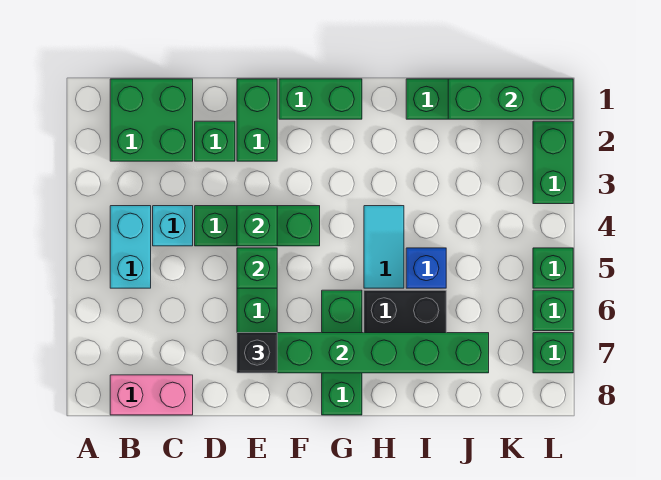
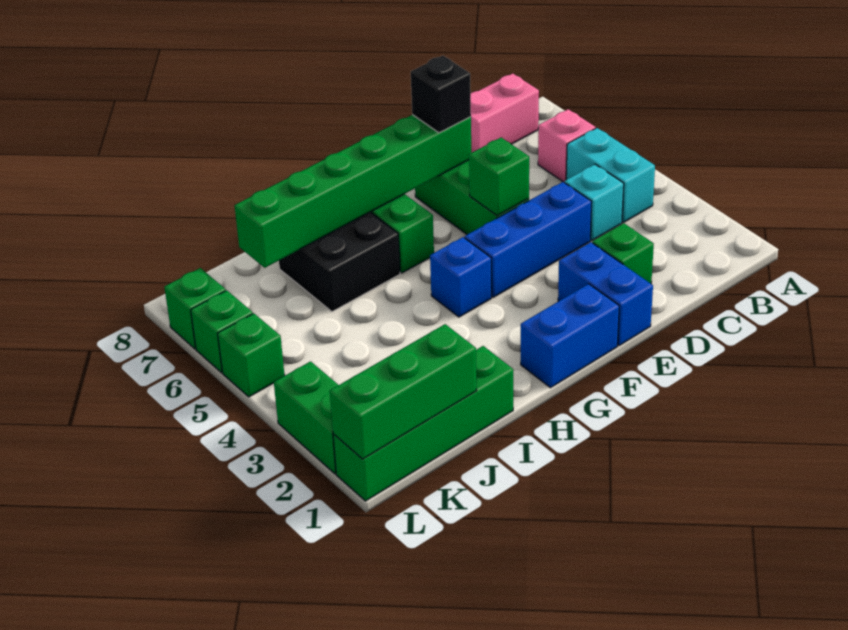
green brick B1:C2 level 1 -> none
none -> pink brick B6 level 1
green brick D4:F4 level 1 -> blue brick D4:F4 level 1
green brick E1:E2 level 1 -> blue brick E1:E2 level 1
green brick E4 level 2 -> none
green brick F1:G1 level 1 -> blue brick F1:G1 level 1
cyan tile H4:H5 level 1 -> none
blue brick I5 level 1 -> blue brick G4 level 1

